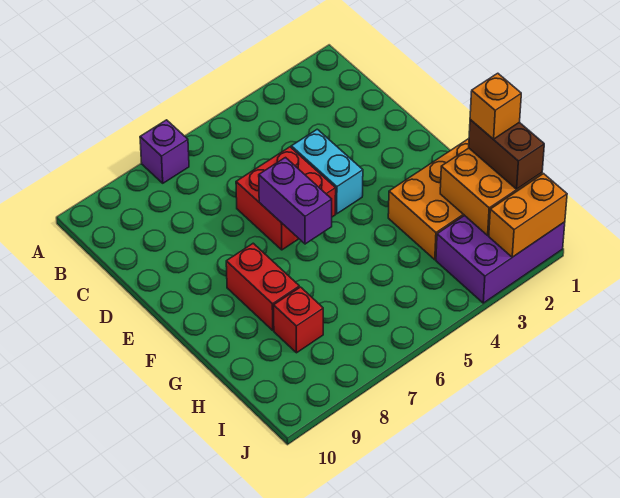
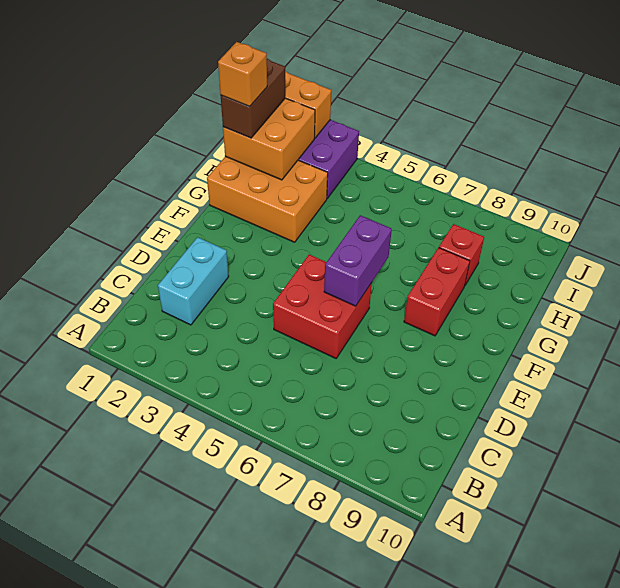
purple brick A7 level 1 -> none
cyan brick D4:E4 level 1 -> cyan brick C2:D2 level 1

